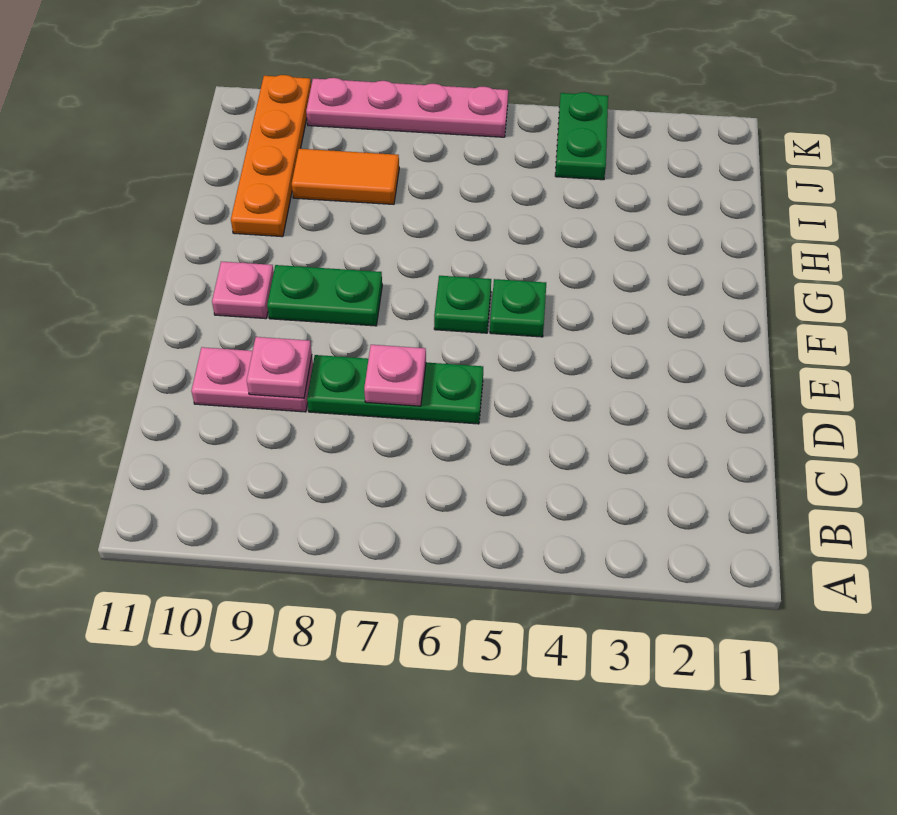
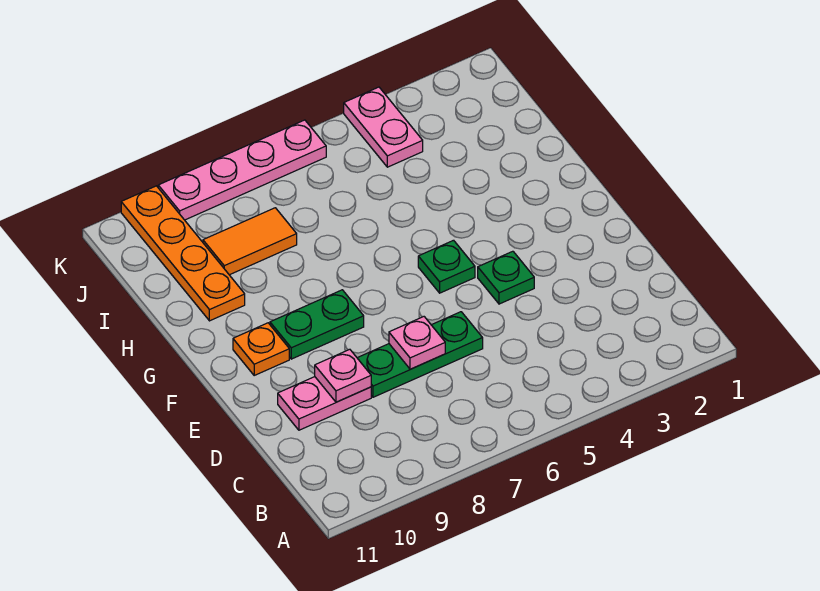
green plate F6 level 1 -> green plate E4 level 1
pink plate F10 level 1 -> orange plate F10 level 1
green plate J4:K4 level 1 -> pink plate J4:K4 level 1

